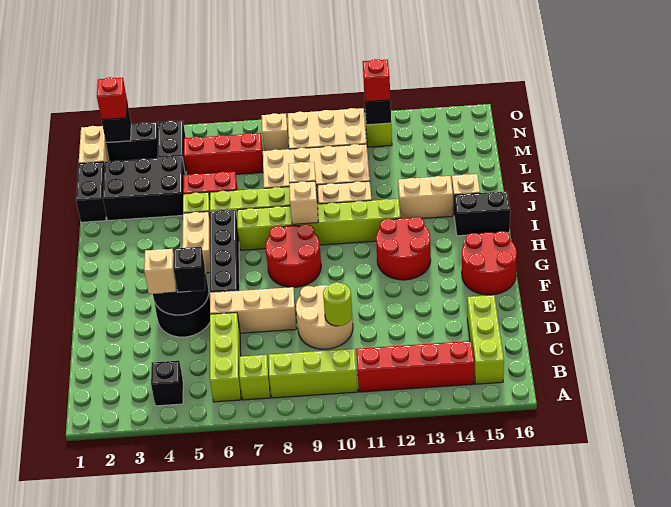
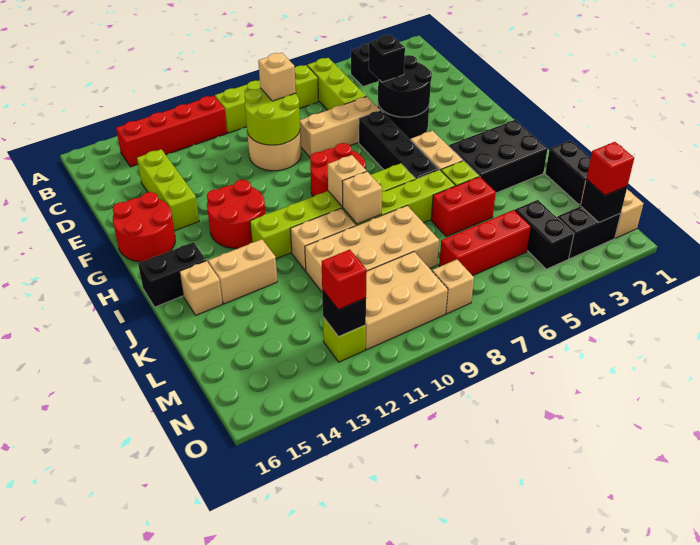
lime brick B15:D15 level 1 -> lime brick D14:F14 level 1
lime round brick D10 level 2 -> lime round brick D9:E10 level 2
tan brick E4 level 3 -> tan brick D9 level 3
black brick K2:L4 level 1 -> black brick I2:J4 level 1

